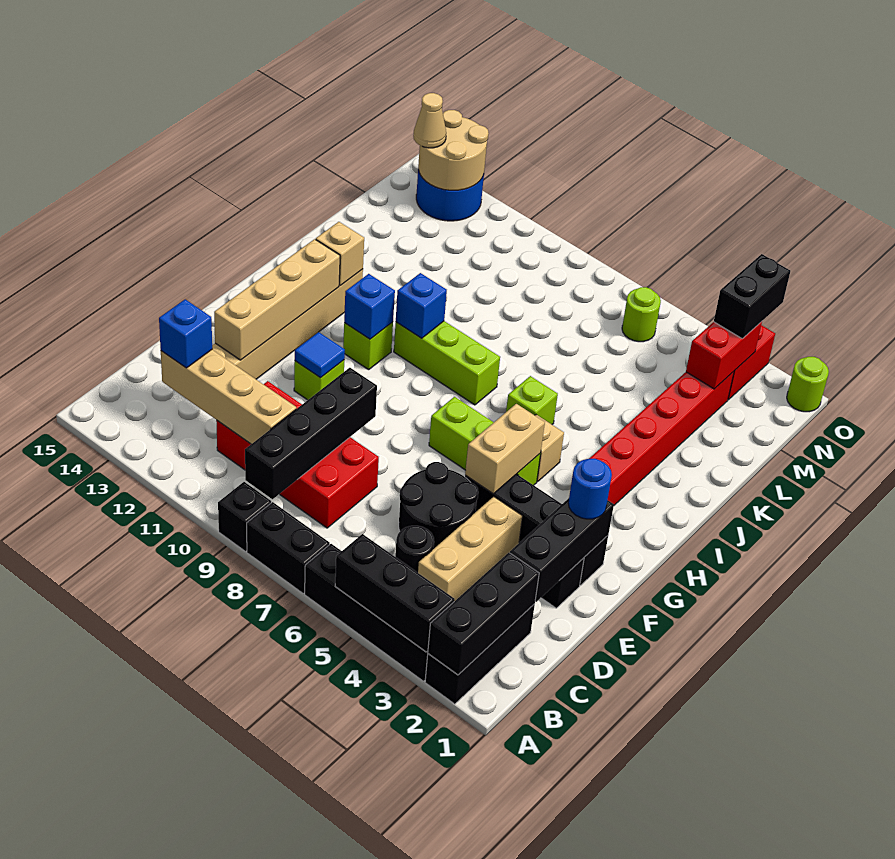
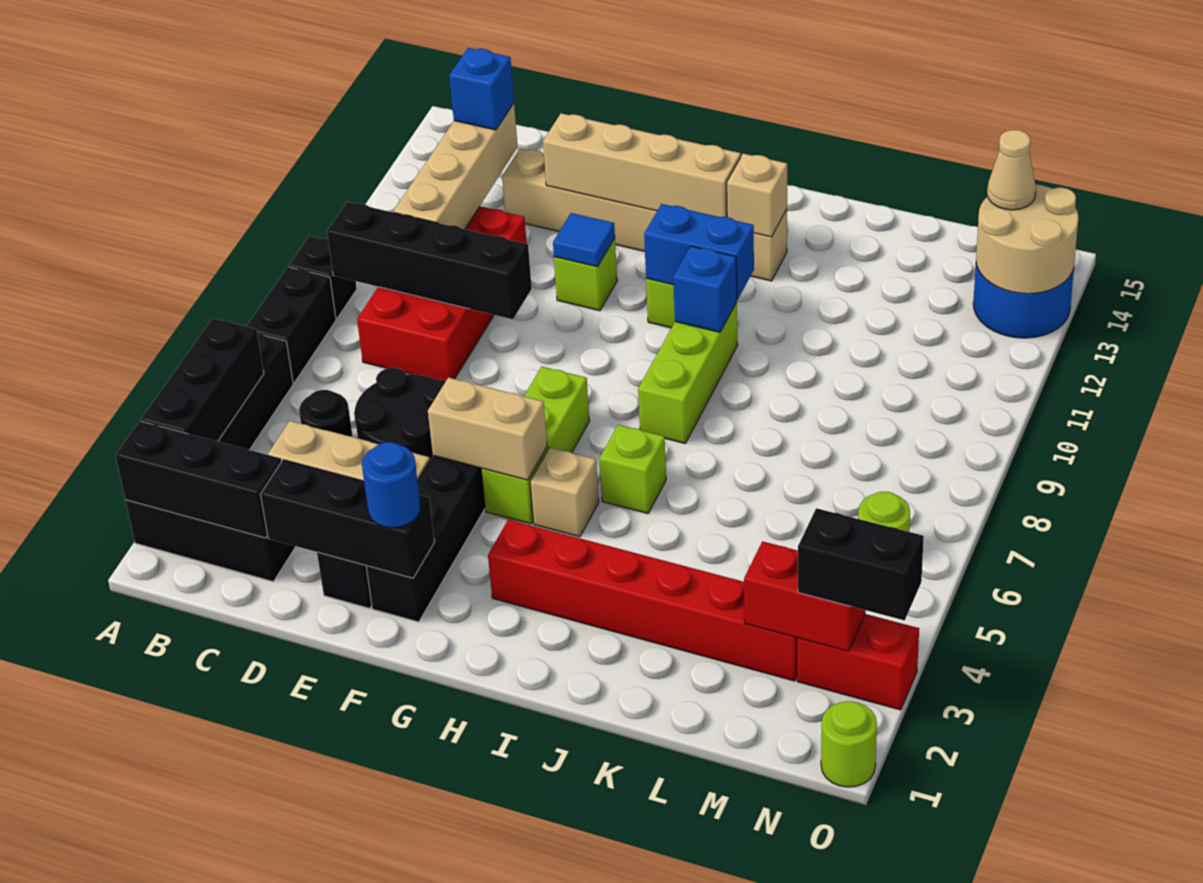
blue brick H11 level 2 -> blue brick H11:I11 level 2

